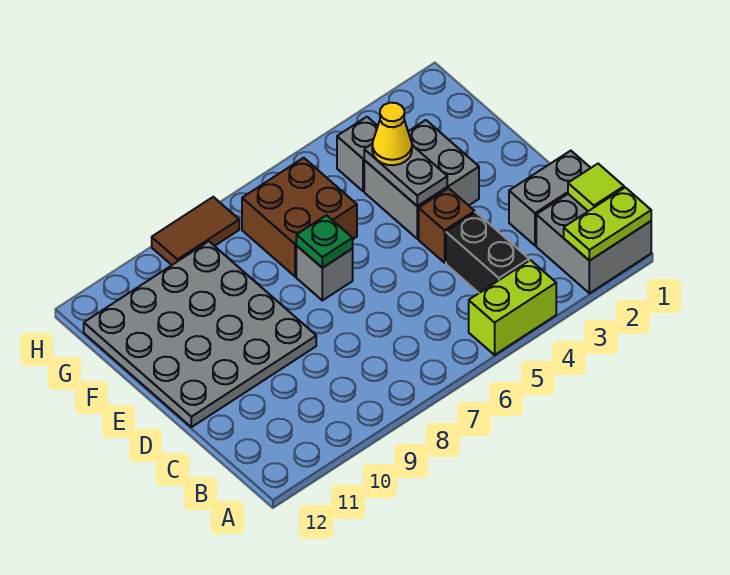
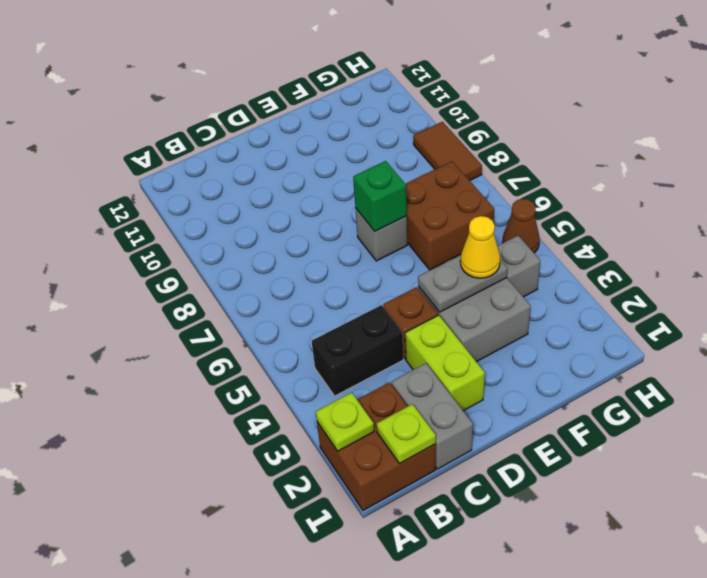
grey brick A1:B2 level 1 -> brown brick A1:B2 level 1
lime plate A1:A2 level 2 -> lime plate A2 level 2
lime brick A4:A5 level 1 -> lime brick D2:D3 level 1
lime tile B1 level 2 -> lime plate B1 level 2
grey plate D9:G12 level 1 -> none
green plate E7 level 2 -> green brick E7 level 2
none -> brown cone H5 level 1

